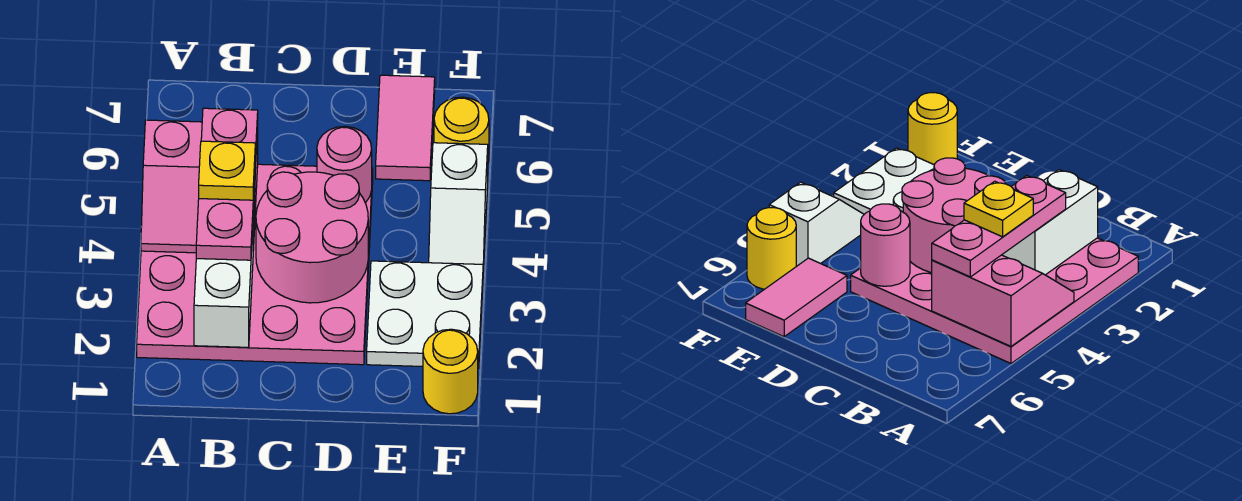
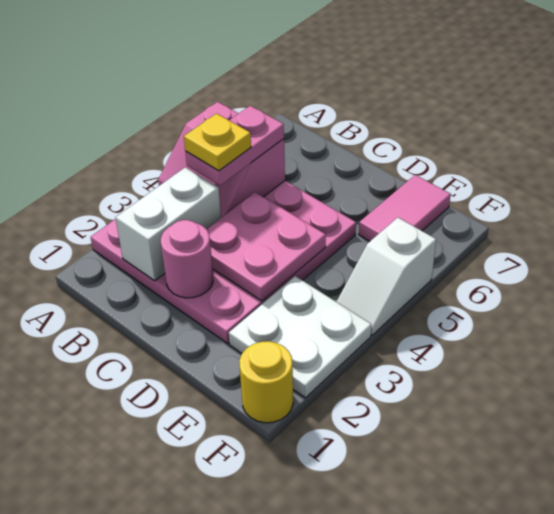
pink plate B3:B5 level 3 -> pink plate B4:B5 level 3
pink round brick C3:D4 level 2 -> pink plate C3:D4 level 2
pink round brick D5 level 2 -> pink round brick C2 level 2
yellow round brick F6 level 1 -> none

